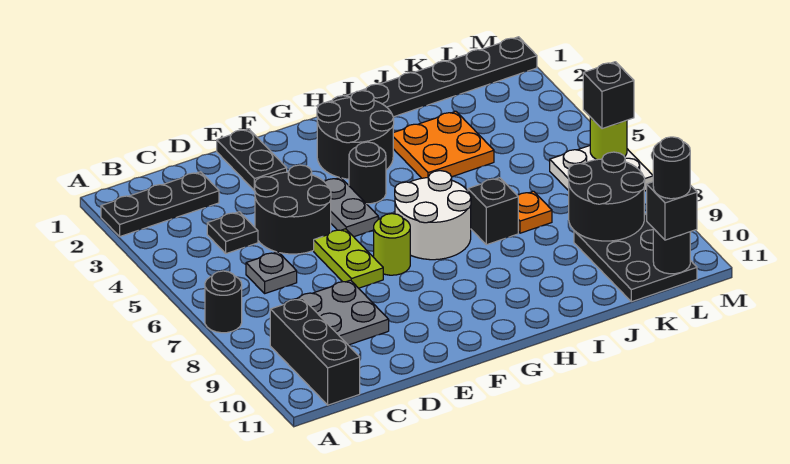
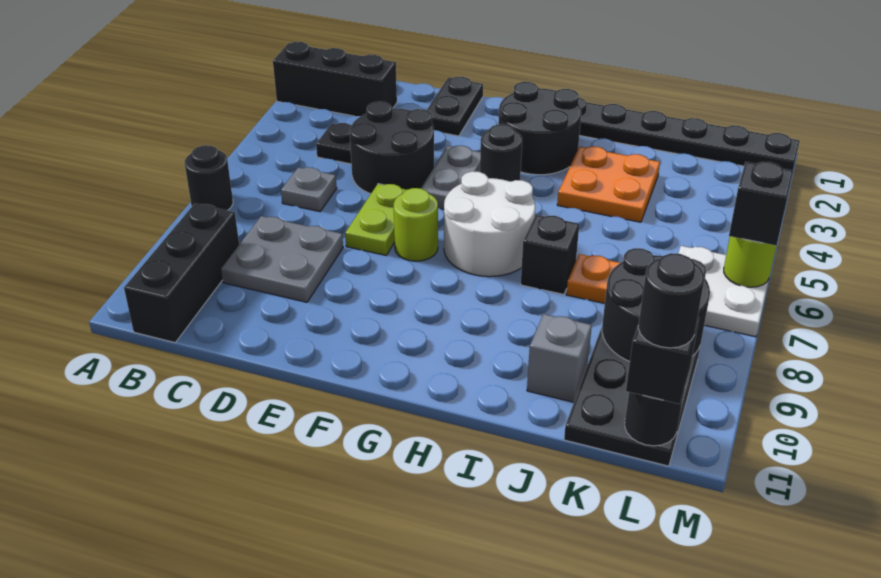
black plate A2:C2 level 1 -> black brick A2:C2 level 1
none -> grey brick J10 level 1

